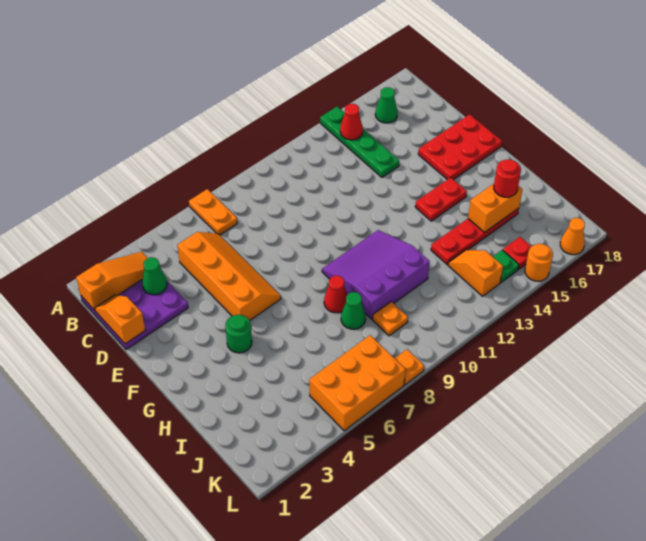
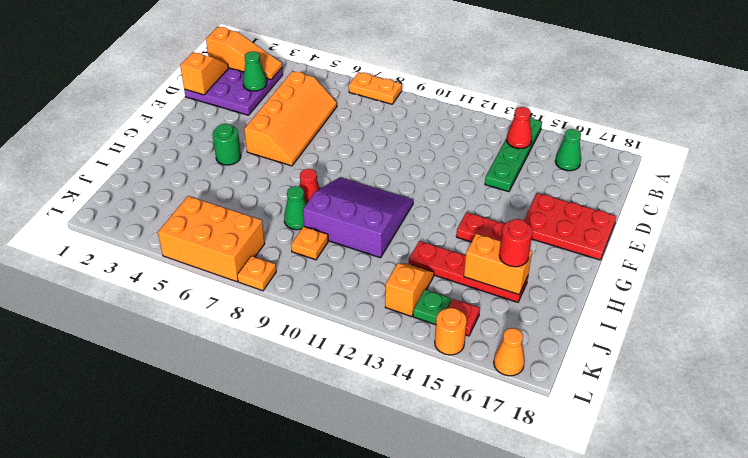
orange plate A7:B7 level 1 -> orange plate A7:A8 level 1

